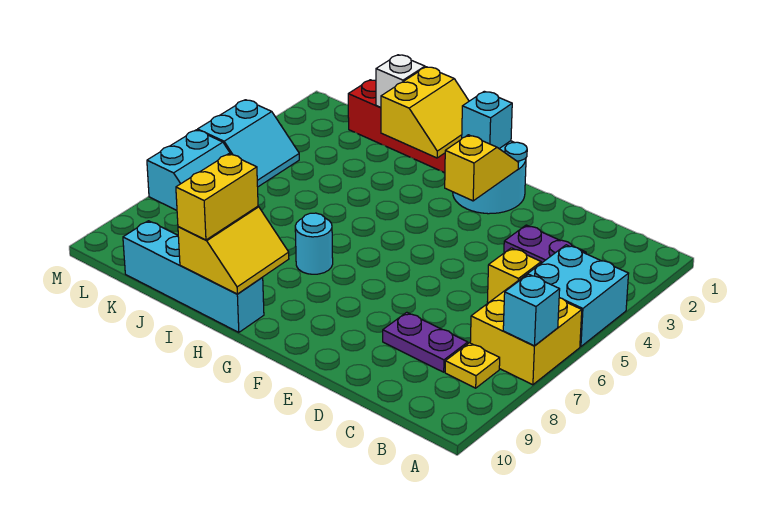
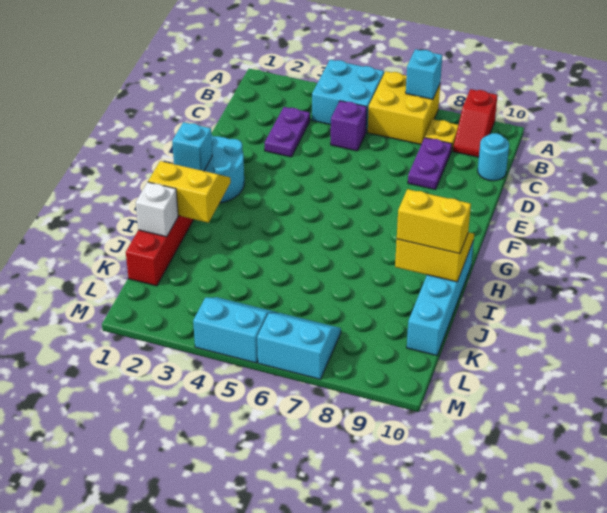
none -> red slope A9:B9 level 1 top A
yellow brick C5 level 1 -> purple brick C5 level 1
yellow slope F2:F3 level 2 top 3 -> none
cyan round brick H7 level 1 -> cyan round brick C10 level 1

